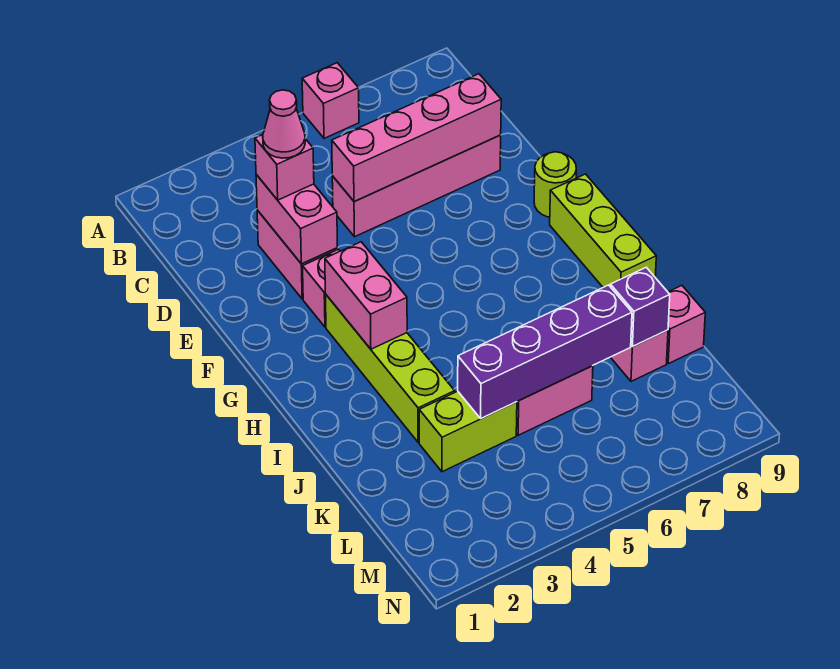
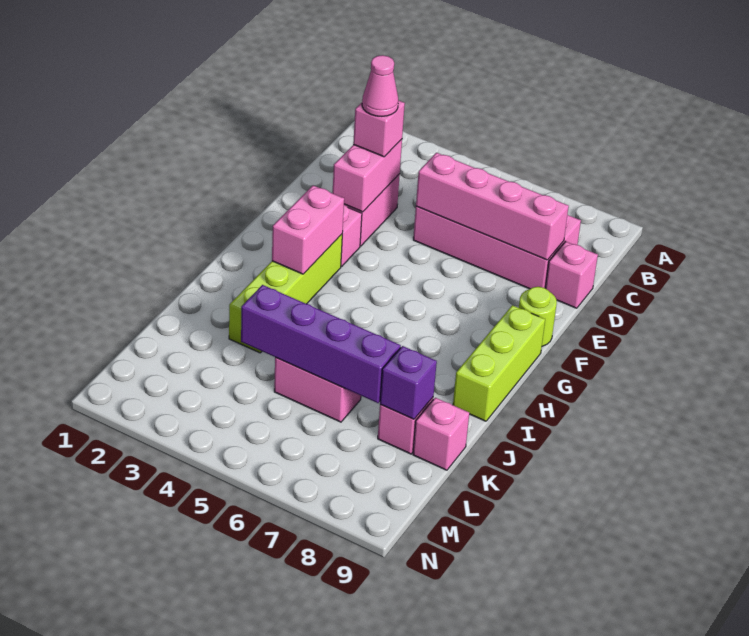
pink brick A6 level 1 -> pink brick D9 level 1
pink brick D5:D8 level 1 -> pink brick C5:D8 level 1
lime brick K3:K4 level 1 -> none

